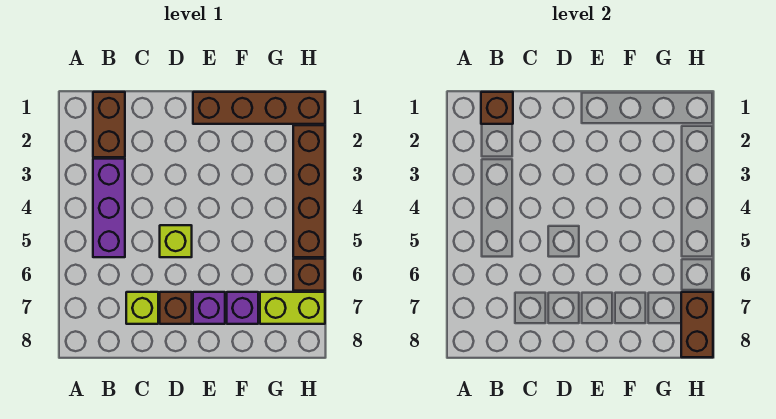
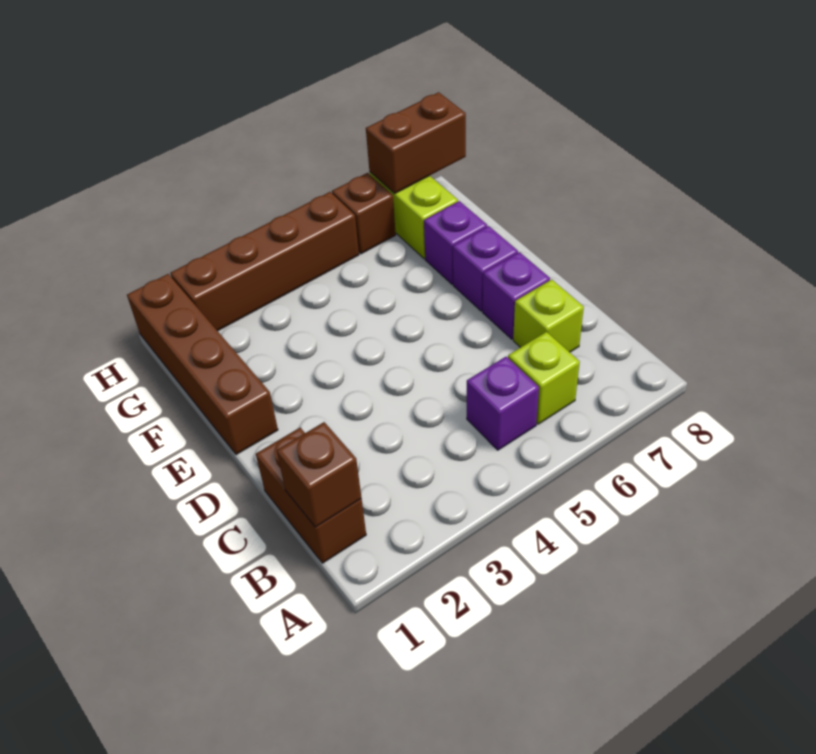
brown brick B1:B2 level 1 -> brown brick B1:C1 level 1
purple brick B3:B5 level 1 -> purple brick B5 level 1
lime brick D5 level 1 -> lime brick B6 level 1
brown brick D7 level 1 -> purple brick D7 level 1

